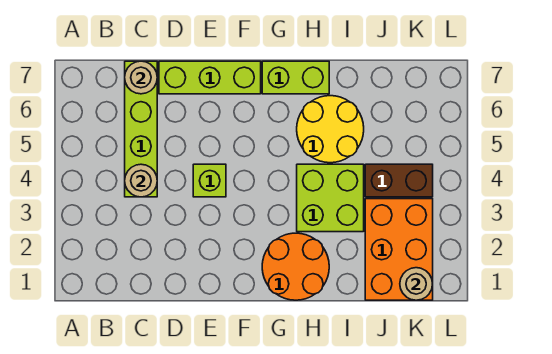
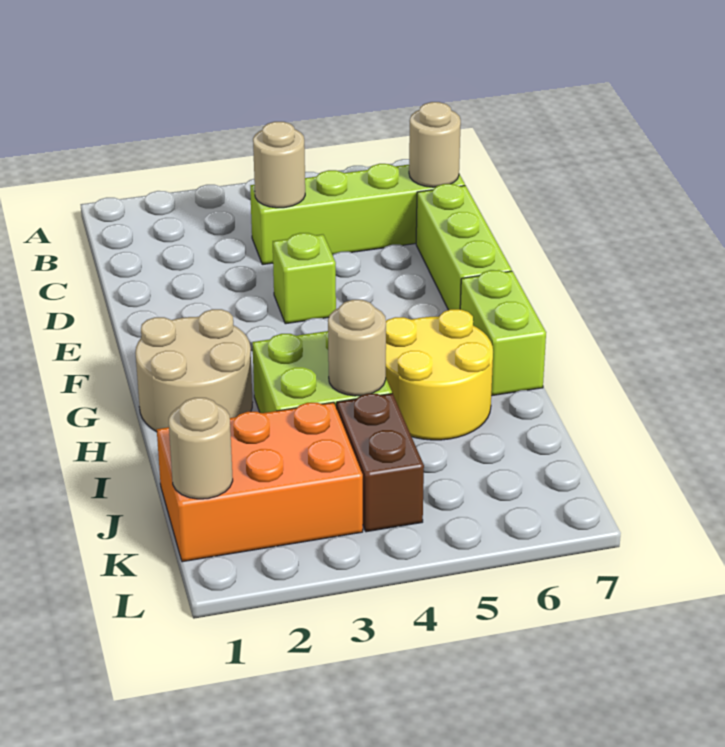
orange round brick G1:H2 level 1 -> tan round brick G1:H2 level 1
none -> tan round brick I4 level 2

